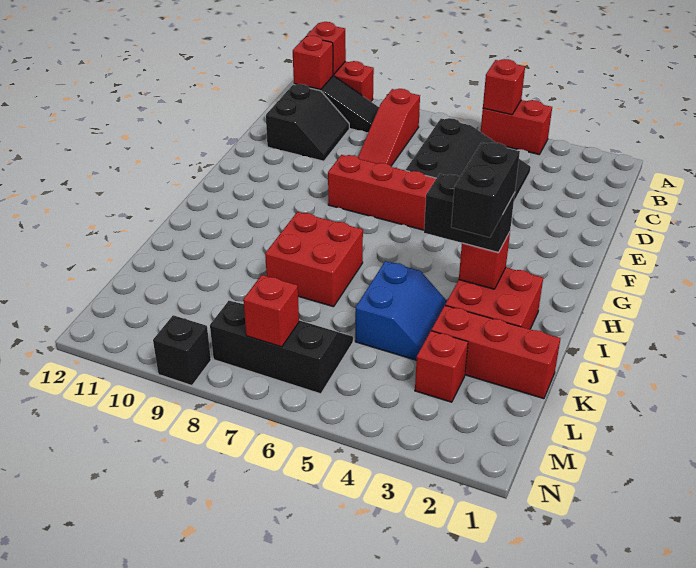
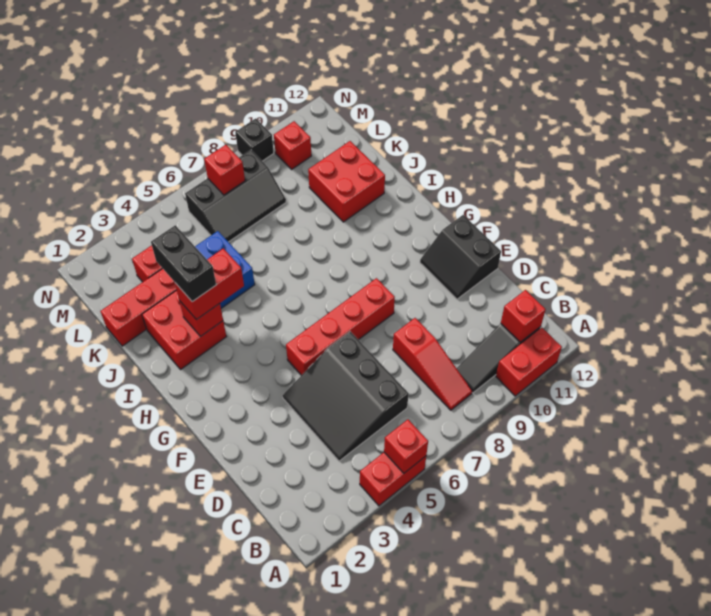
red brick A11 level 2 -> red brick M10 level 1
red slope B8:D8 level 1 top B -> red slope B8:D8 level 1 top D
black slope C10:D11 level 1 top 11 -> black slope E11:F12 level 1 top 12
black brick I3:I4 level 3 -> red brick I3:I4 level 3
red brick I7:J8 level 1 -> red brick J10:K11 level 1

